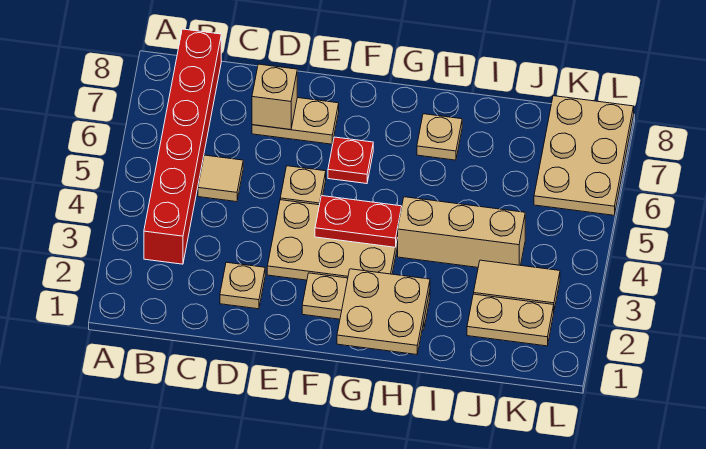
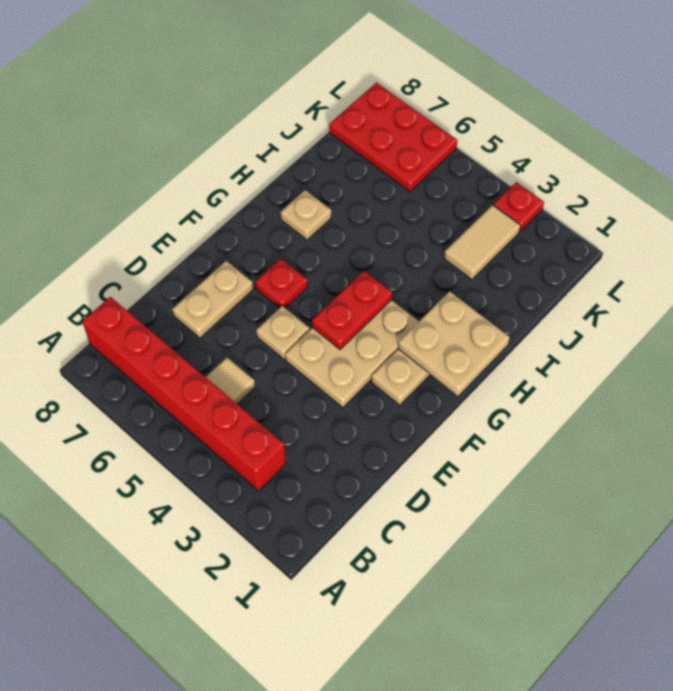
tan plate D2 level 1 -> none
tan brick D7 level 2 -> none
tan brick H4:J4 level 1 -> none
tan plate J2:K2 level 1 -> none
tan plate K6:L8 level 1 -> red plate K6:L8 level 1
none -> red plate L3 level 1

